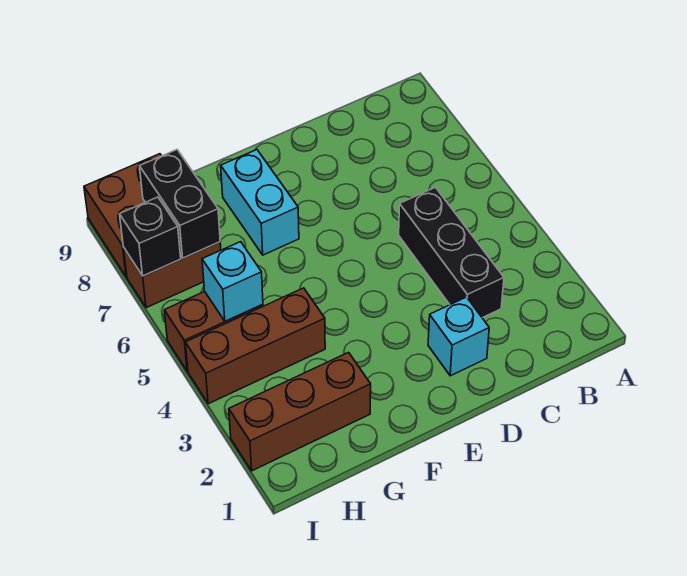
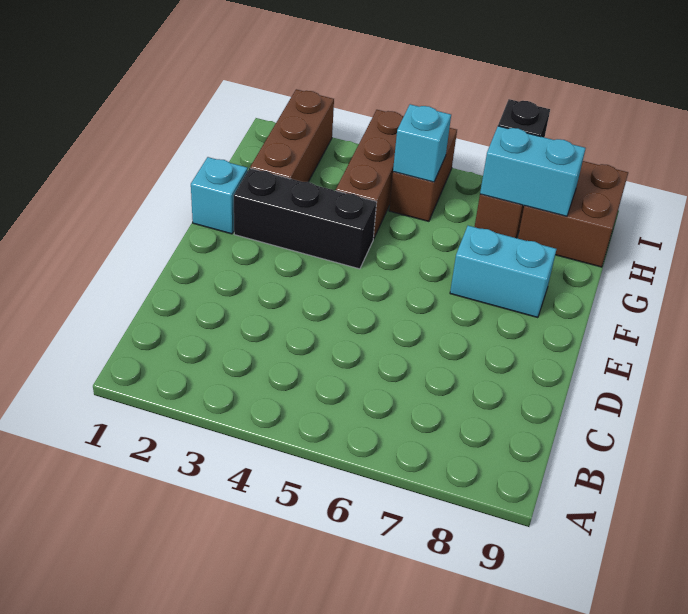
black brick C3:C5 level 1 -> black brick F2:F4 level 1
cyan brick D2 level 1 -> cyan brick F1 level 1
black brick H7:H8 level 2 -> cyan brick H7:H8 level 2

